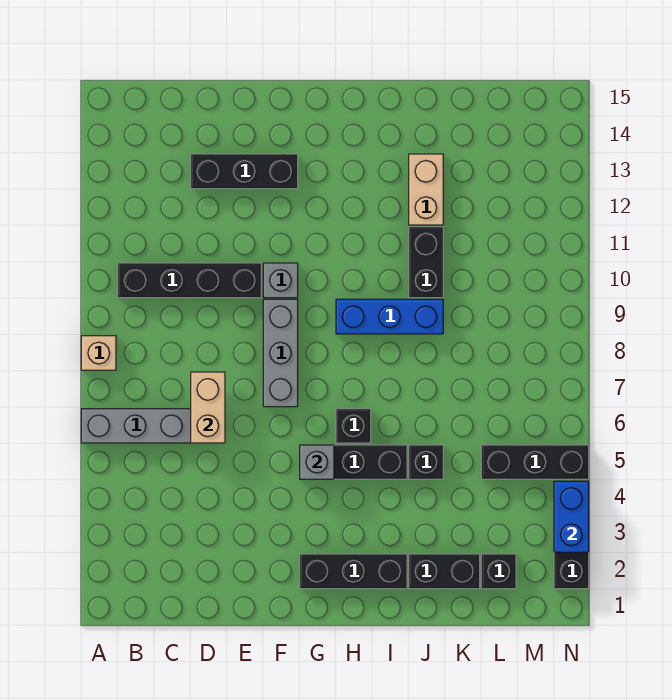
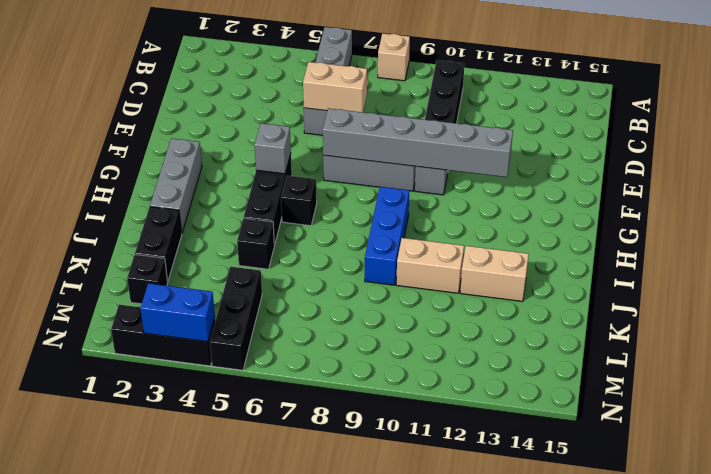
black brick D13:F13 level 1 -> none
none -> grey brick F7:F12 level 2
black brick G2:I2 level 1 -> grey brick G2:I2 level 1
black brick J10:J11 level 1 -> tan brick J10:J11 level 1

